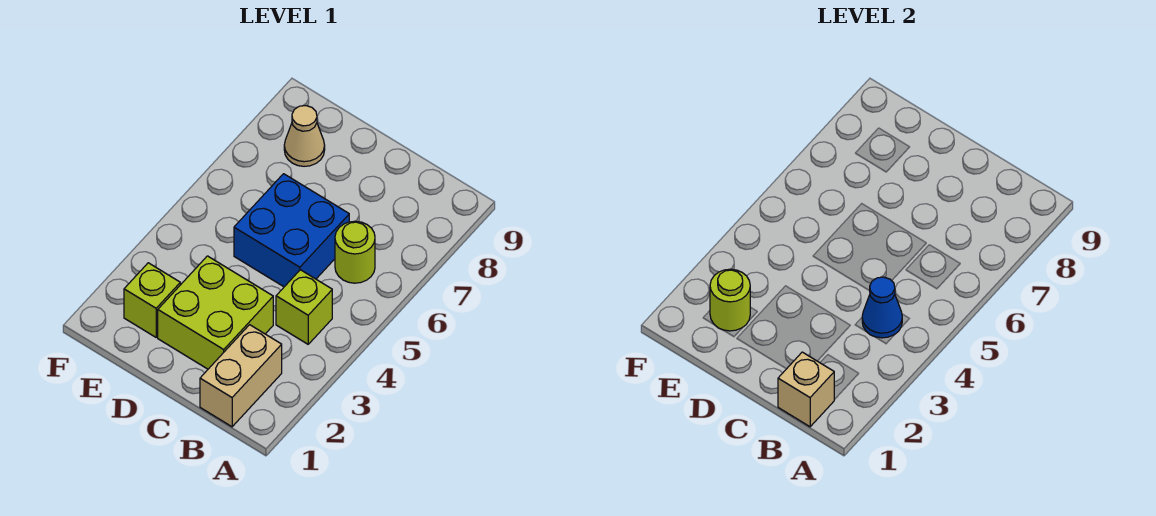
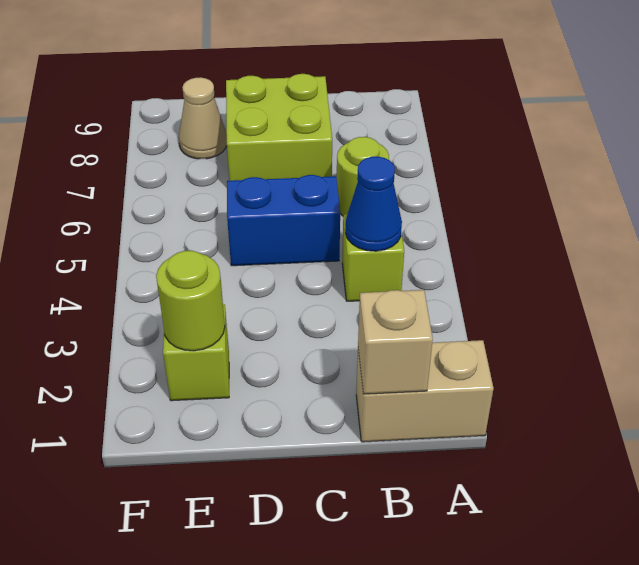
tan brick B1:B2 level 1 -> tan brick A1:B1 level 1
lime brick C2:D3 level 1 -> lime brick C7:D8 level 1
blue brick C5:D6 level 1 -> blue brick C5:D5 level 1

